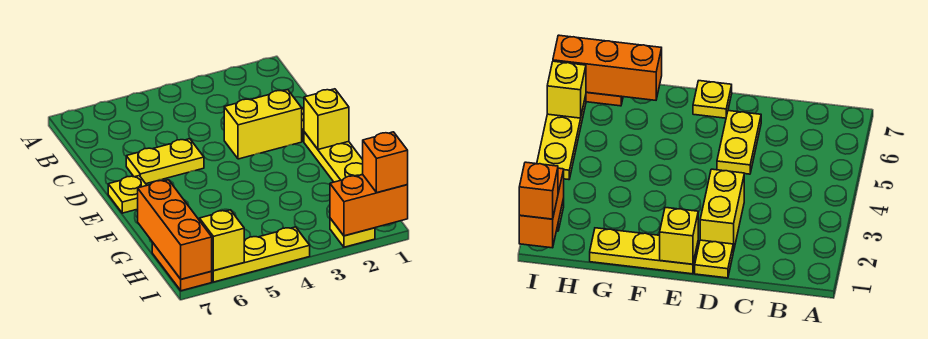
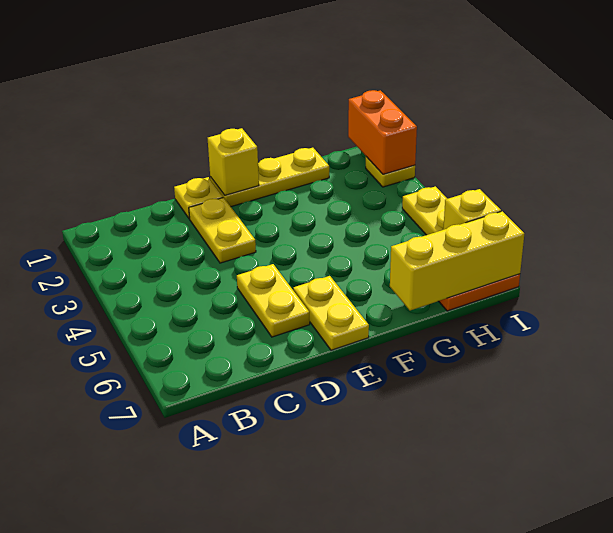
yellow brick D2:D3 level 1 -> yellow plate D2:D3 level 1
yellow plate E7 level 1 -> yellow plate E6:E7 level 1
orange brick G7:I7 level 2 -> yellow brick G7:I7 level 2
orange brick I1 level 3 -> none

